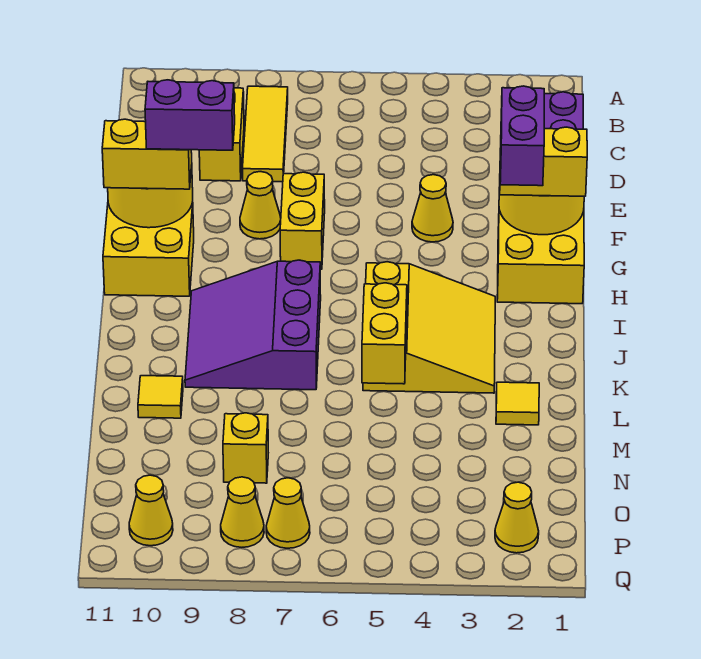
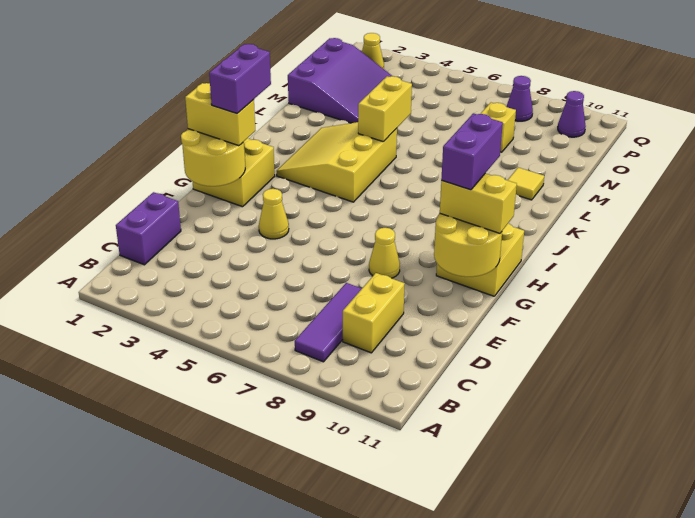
yellow tile B8:D8 level 1 -> purple tile B8:D8 level 1
yellow brick F7:G7 level 1 -> none
purple brick G9:G10 level 4 -> purple brick G10:H10 level 4
purple slope I7:K9 level 1 top 7 -> purple slope M1:O3 level 1 top 1
yellow tile L2 level 1 -> none
yellow cone P7 level 1 -> none
yellow cone P8 level 1 -> purple cone P8 level 1
yellow cone P10 level 1 -> purple cone P10 level 1

